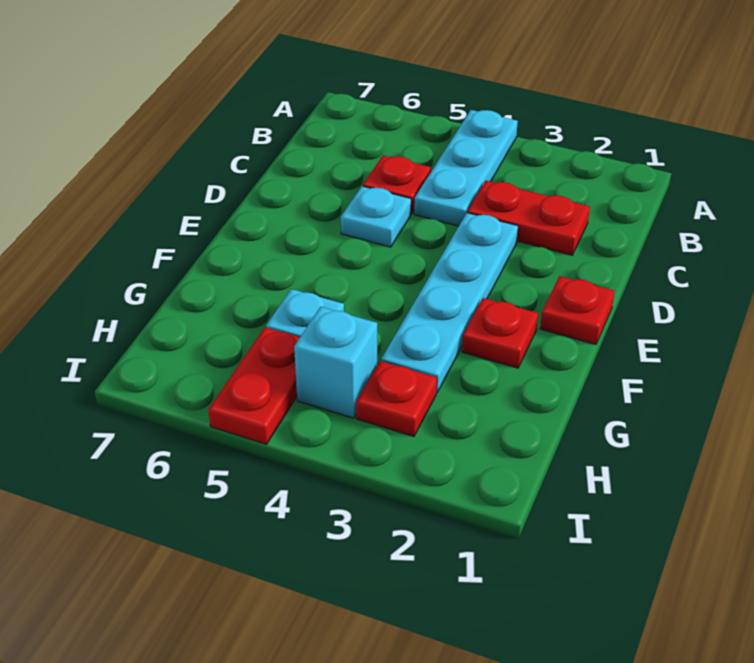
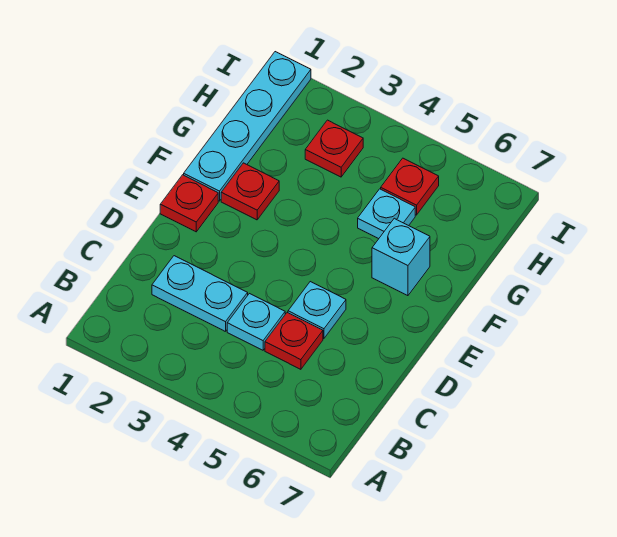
cyan plate A4:C4 level 1 -> cyan plate C4 level 1
red plate C2:C3 level 1 -> cyan plate C2:C3 level 1
cyan plate D3:G3 level 1 -> cyan plate F1:I1 level 1
cyan brick H4 level 1 -> cyan brick F6 level 1
red plate H5:I5 level 1 -> red plate H5 level 1

